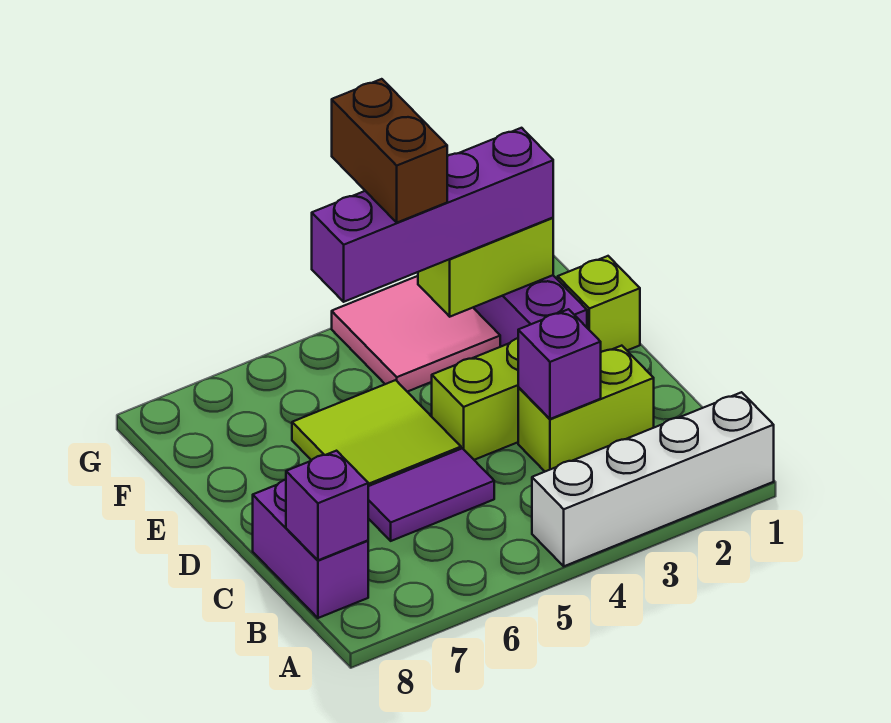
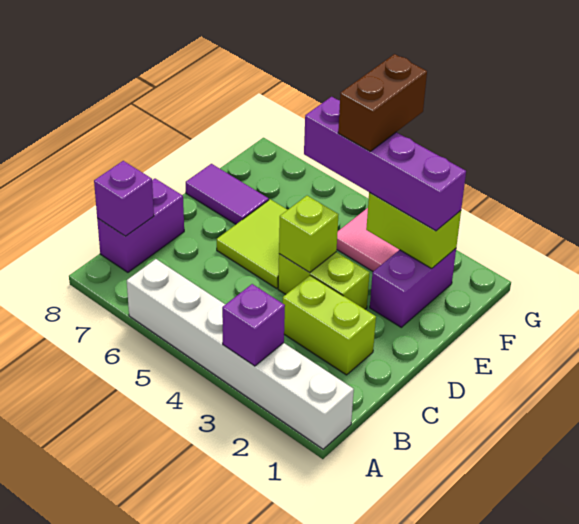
white brick A1:A4 level 1 -> white brick A1:A6 level 1
purple brick C3 level 2 -> purple brick A3 level 2
purple tile C5:C6 level 1 -> purple tile E7:E8 level 1
lime brick E1 level 1 -> lime brick D4 level 2

